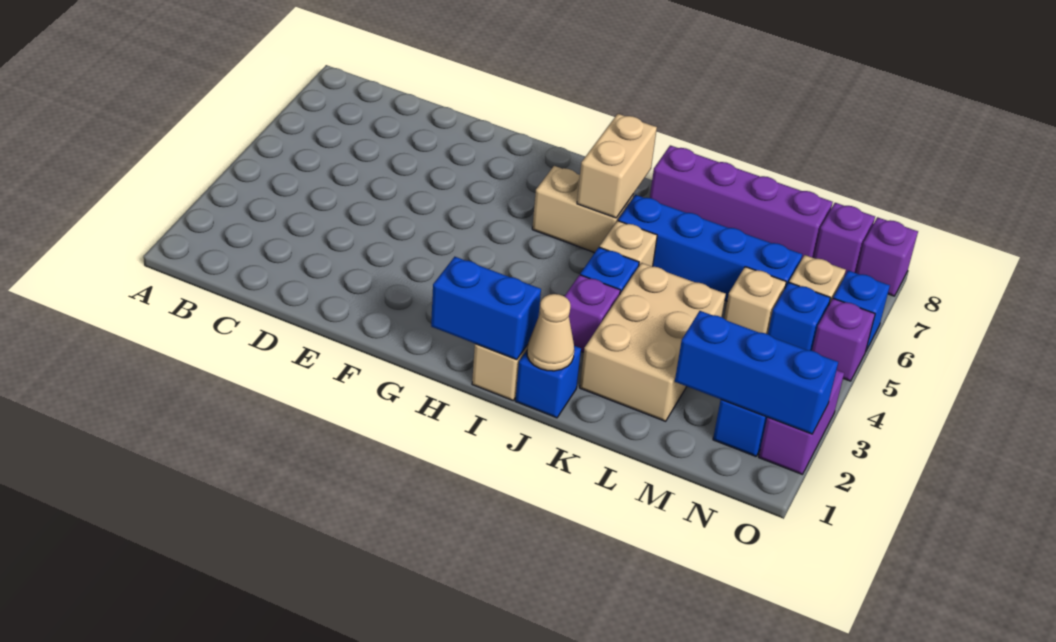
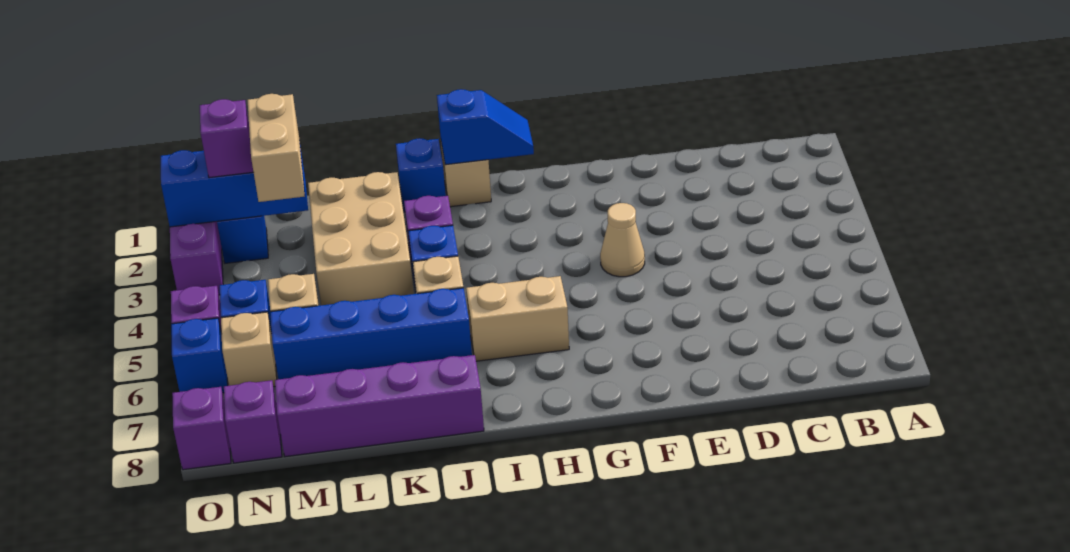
blue brick H1:I1 level 2 -> blue slope H1:I1 level 2 top I
tan brick I6:I7 level 2 -> tan brick M2:M3 level 3
tan cone J1 level 2 -> tan cone F4 level 1
none -> purple brick N2 level 3

